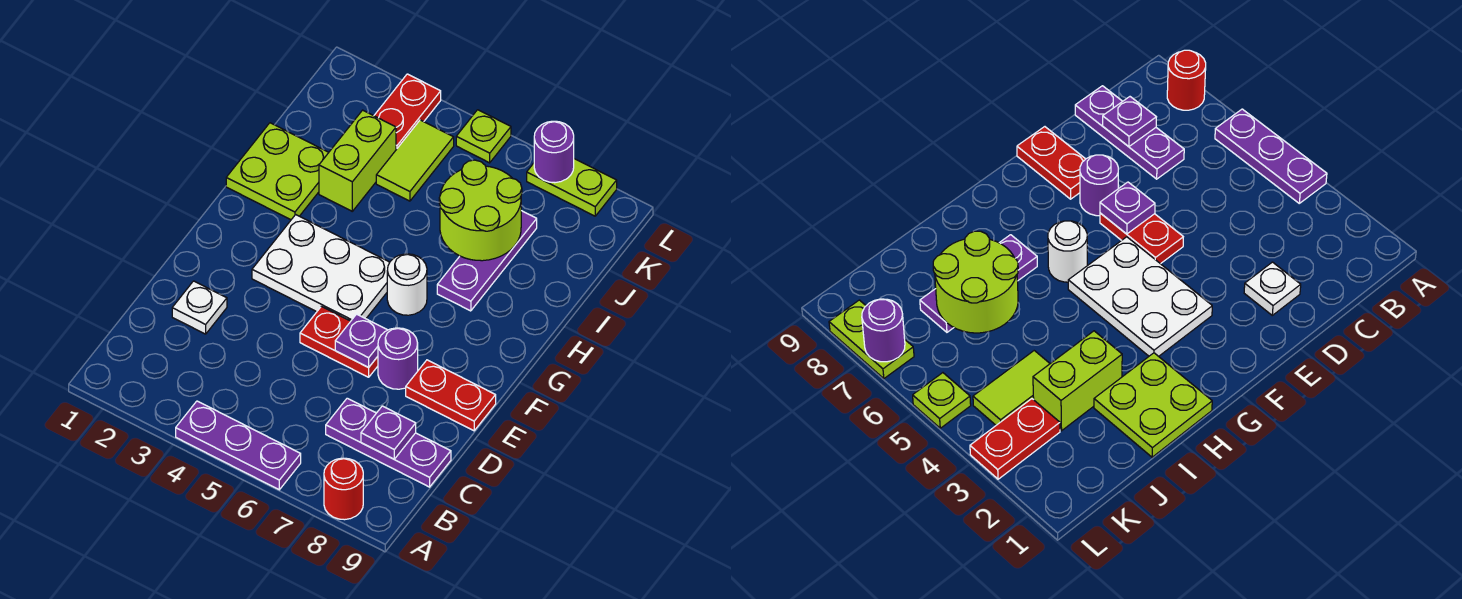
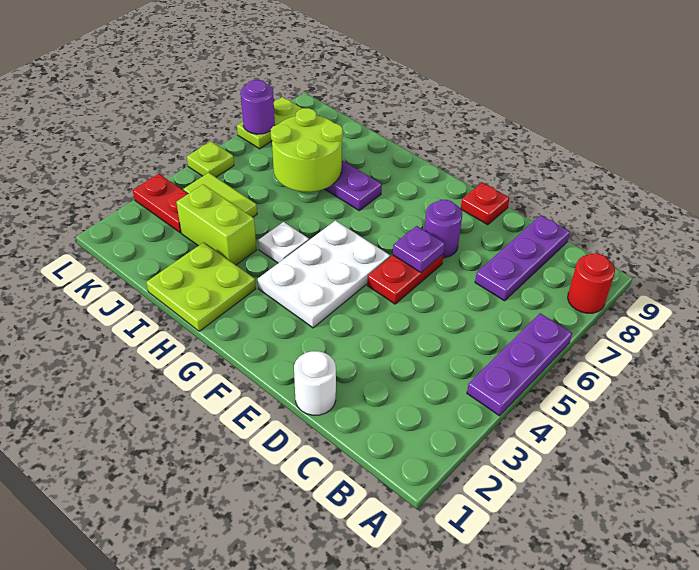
purple plate C8 level 2 -> none
white plate D2 level 1 -> white plate H4 level 1
red plate E8:E9 level 1 -> red plate E9 level 1
white round brick G6 level 1 -> white round brick D1 level 1

